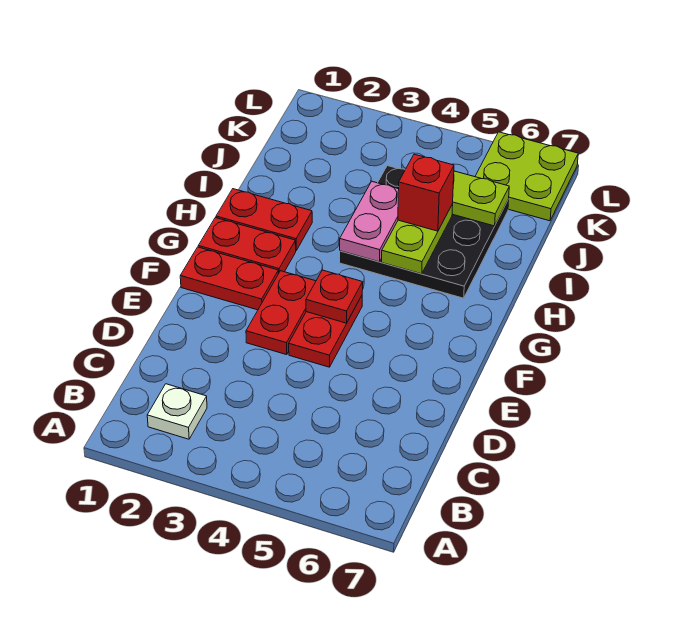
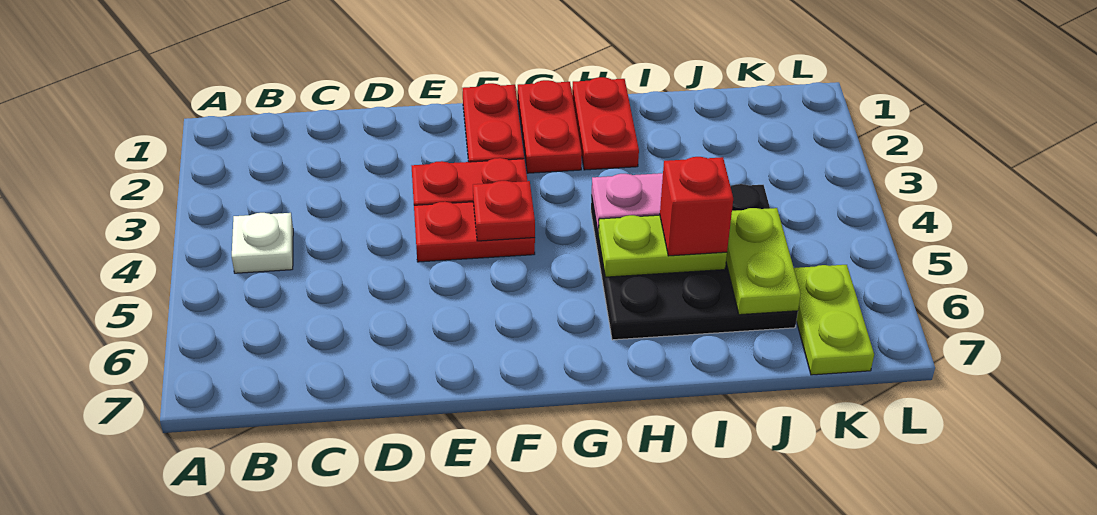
white plate B2 level 1 -> white plate B4 level 1
lime plate K6:L7 level 1 -> lime plate K6:K7 level 1

